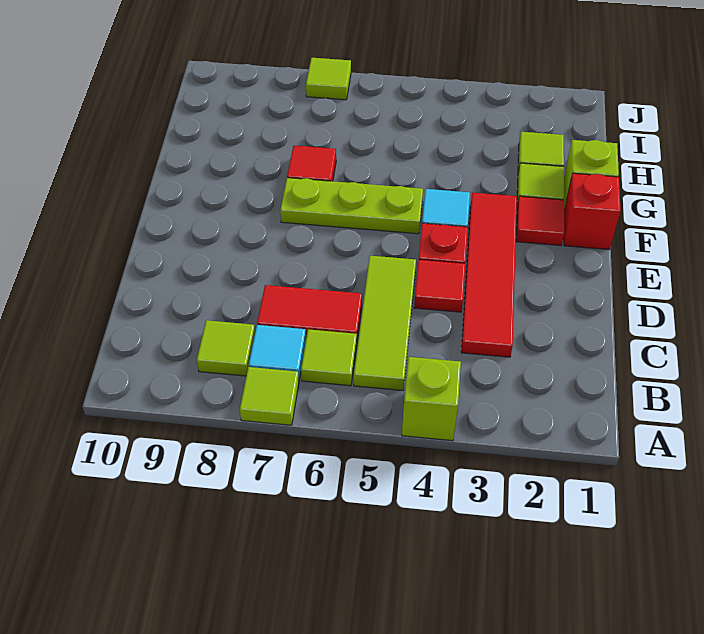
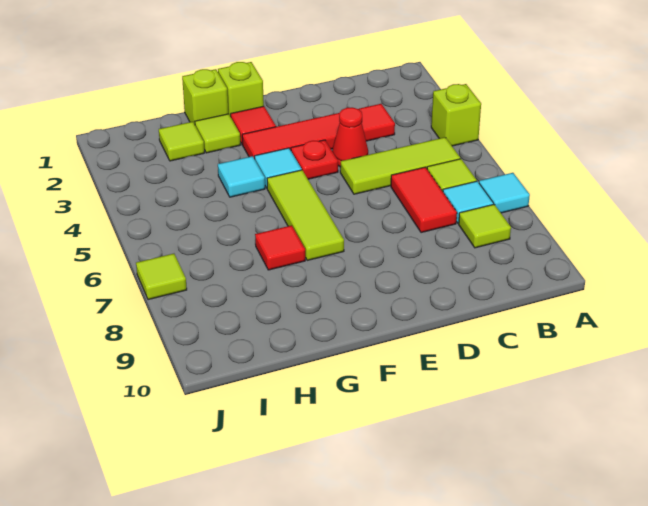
lime tile A7 level 1 -> cyan tile A7 level 1
red tile D4 level 1 -> red cone D4 level 1
red brick F1 level 1 -> lime brick F1 level 1
lime plate F5:F7 level 1 -> lime tile F5:F7 level 1
none -> cyan tile G4 level 1

